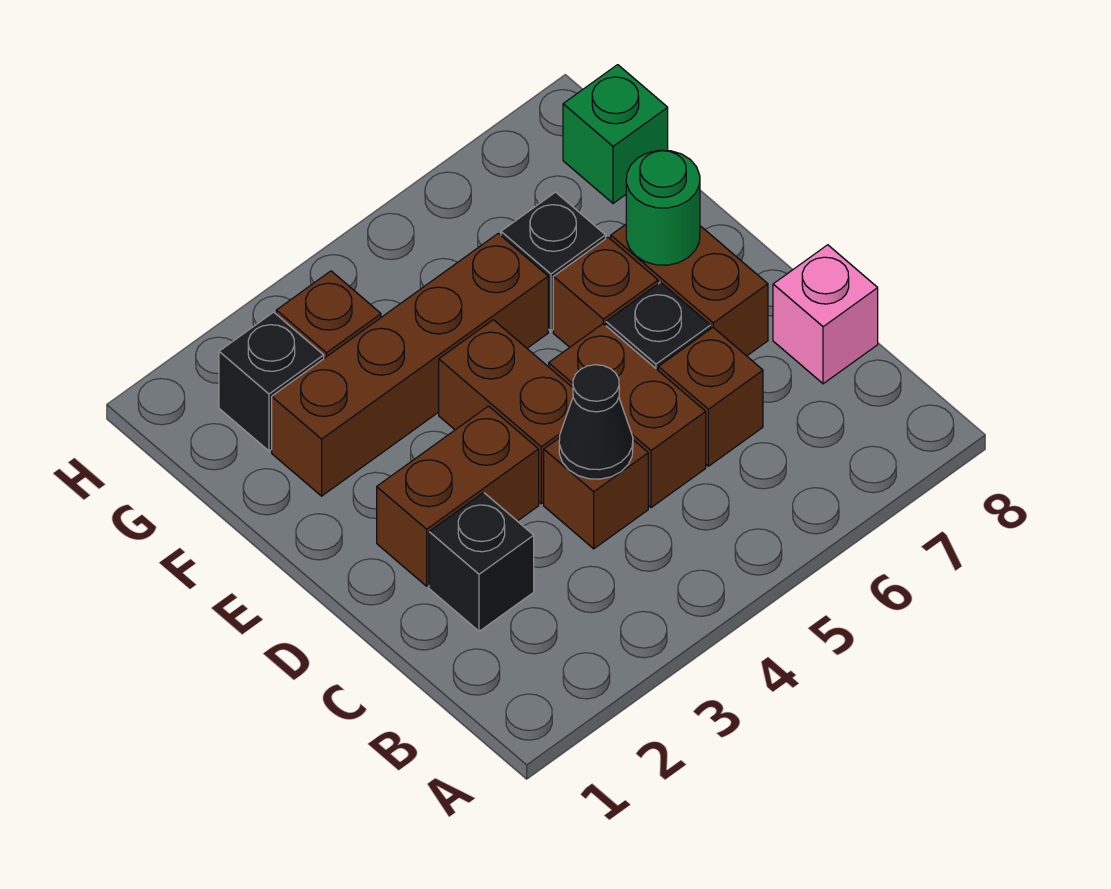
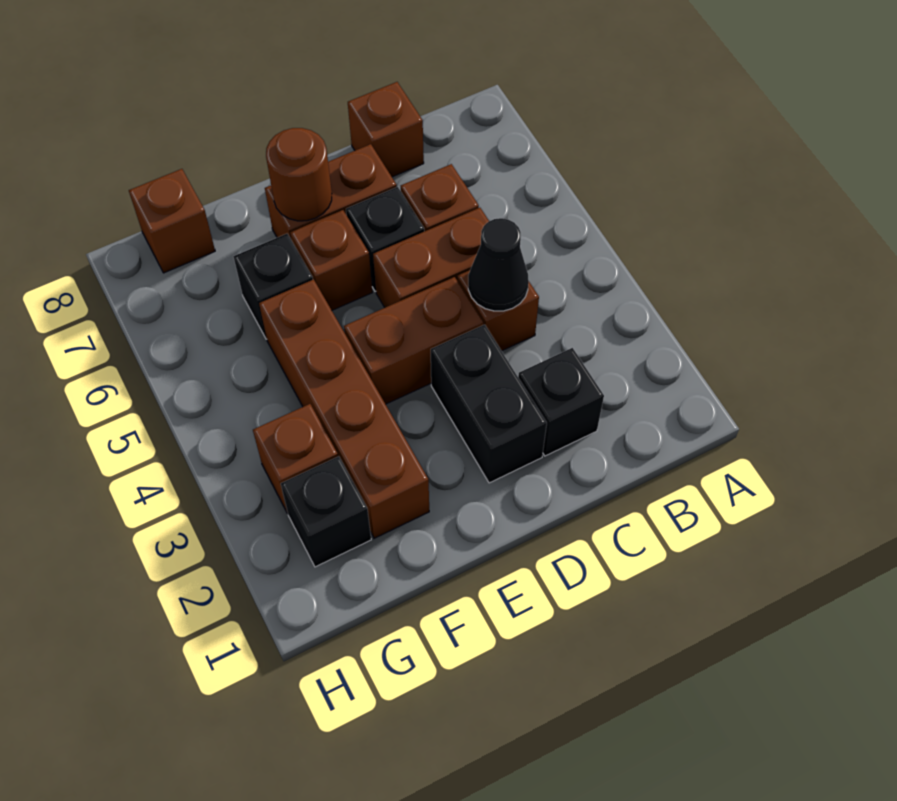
pink brick C8 level 1 -> brown brick C8 level 1
brown brick D2:D3 level 1 -> black brick D2:D3 level 1
green round brick E7 level 2 -> brown round brick E7 level 2
green brick G8 level 1 -> brown brick G8 level 1

